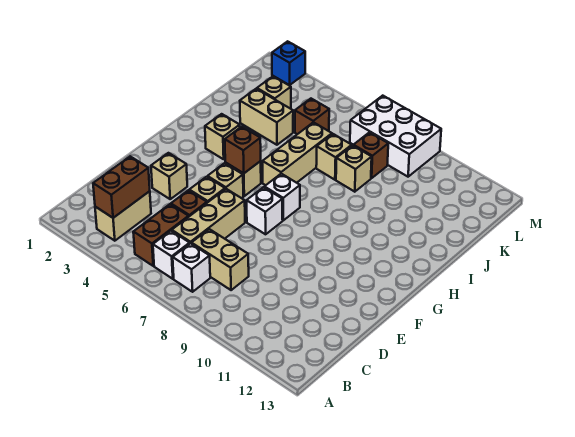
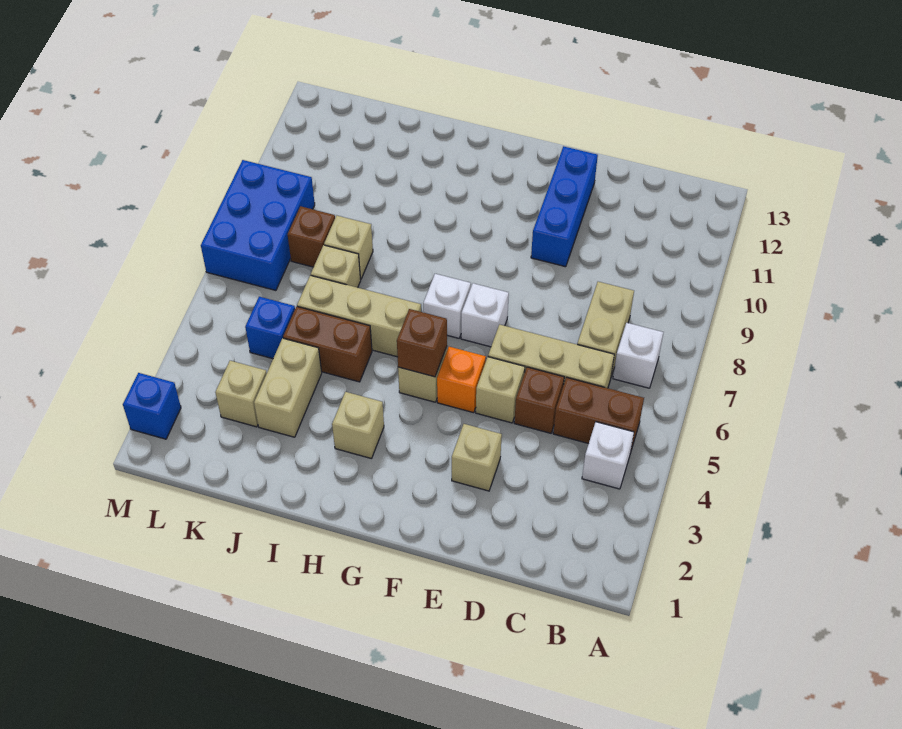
tan brick B3:C3 level 1 -> none
brown brick B3:C3 level 2 -> brown brick I5:J5 level 1
white brick B6 level 1 -> white brick B4 level 1
none -> blue brick E10:E12 level 1
tan brick F5 level 1 -> orange brick F5 level 1
brown brick K5 level 1 -> blue brick K5 level 1
white brick L7:M9 level 1 -> blue brick L7:M9 level 1

